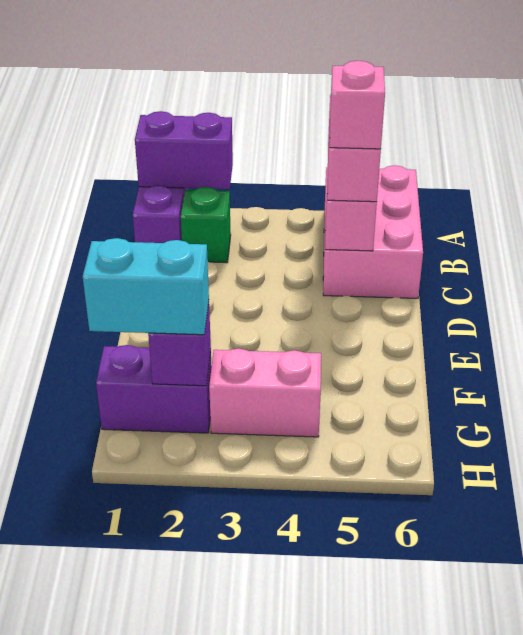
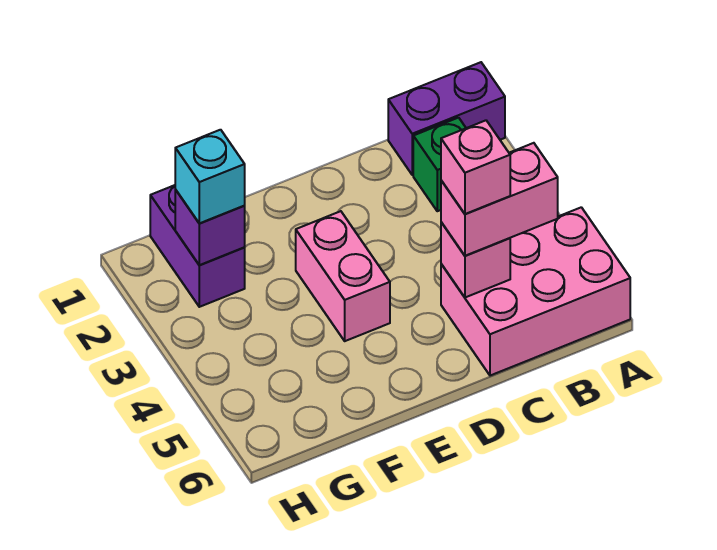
purple brick A1:A2 level 2 -> none
cyan brick G1:G2 level 3 -> cyan brick G2 level 3
pink brick G3:G4 level 1 -> pink brick E3:E4 level 1

